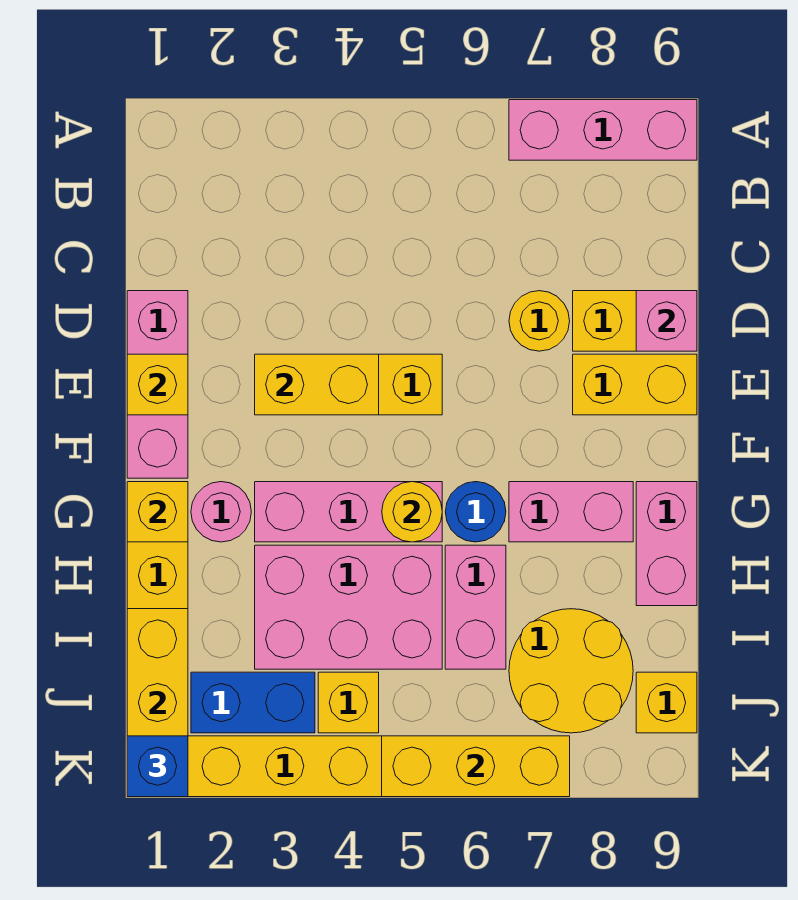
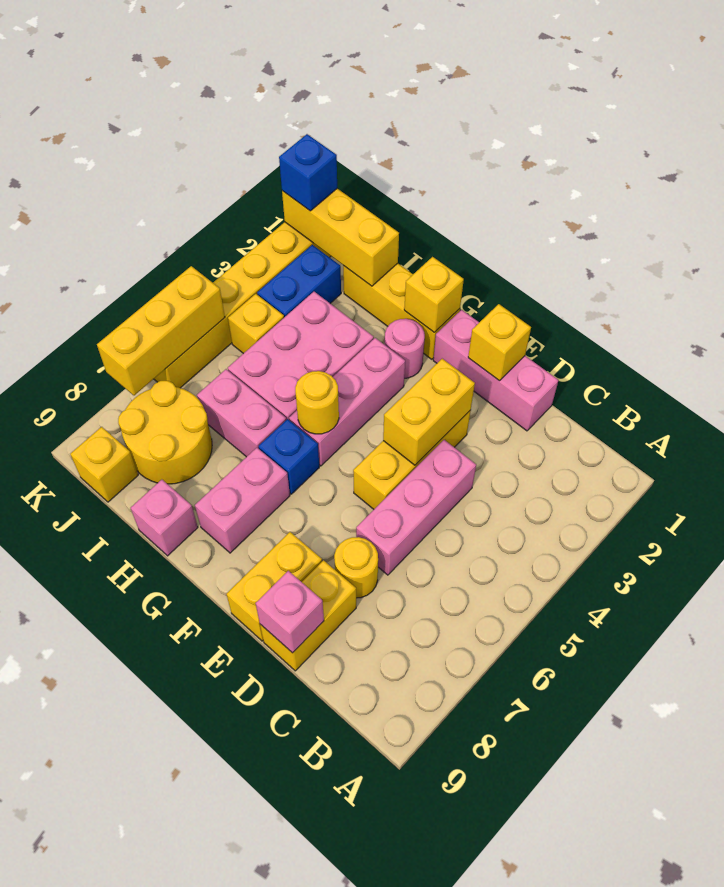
pink brick A7:A9 level 1 -> pink brick D4:D6 level 1
blue round brick G6 level 1 -> blue brick G6 level 1
pink brick G9:H9 level 1 -> pink brick H9 level 1

